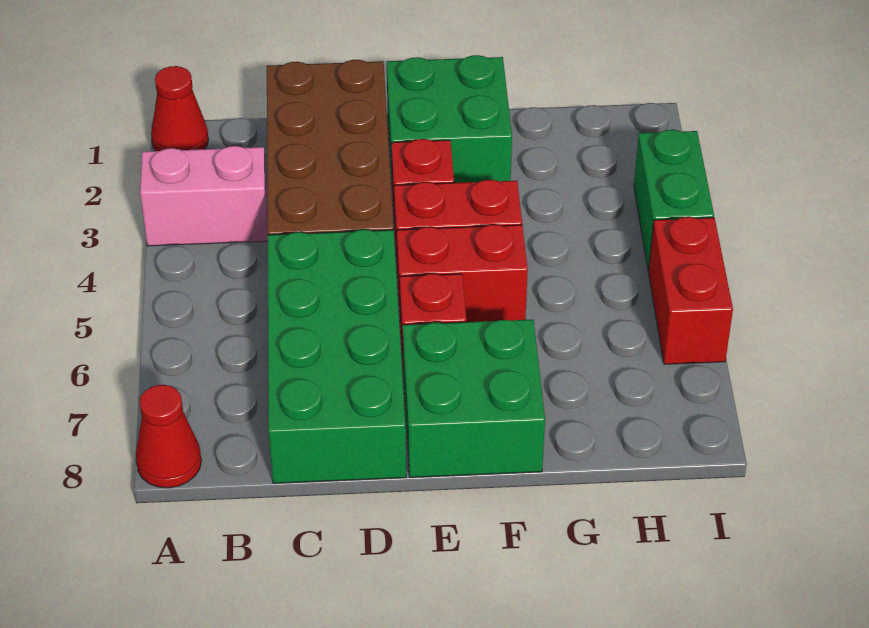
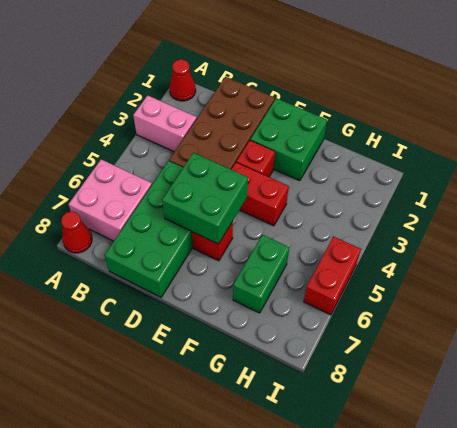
none -> pink brick A6:B7 level 1
red brick E5:F5 level 1 -> none
green brick E7:F8 level 1 -> green brick D5:E6 level 2
green brick I3:I4 level 1 -> green brick G6:G7 level 1

